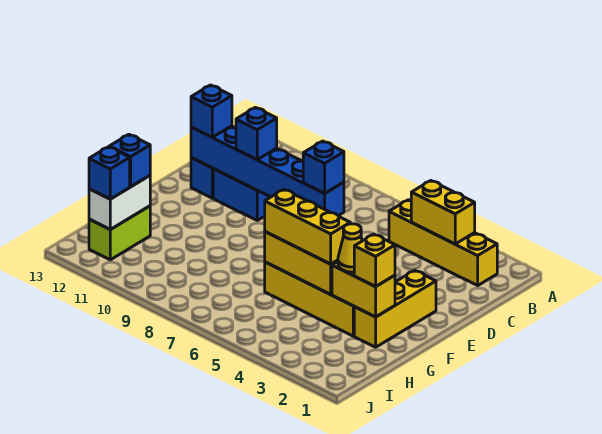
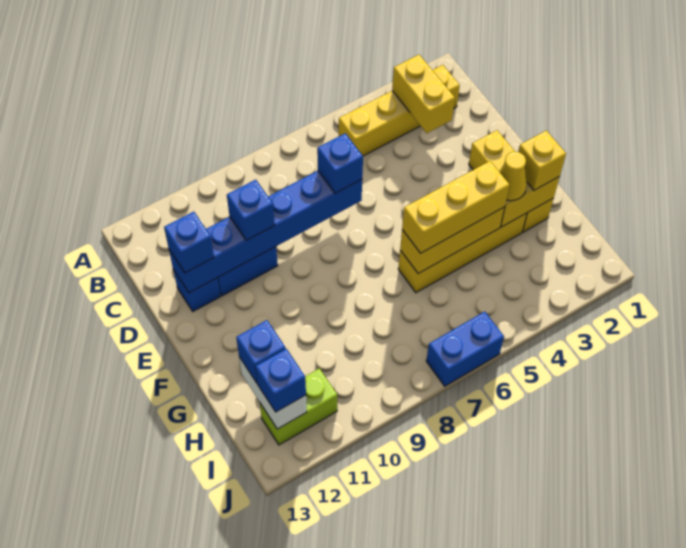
yellow brick B3:B4 level 2 -> yellow brick B3:C3 level 2
lime brick H12:I12 level 1 -> lime brick I11:I12 level 1
none -> blue brick J6:J7 level 1

